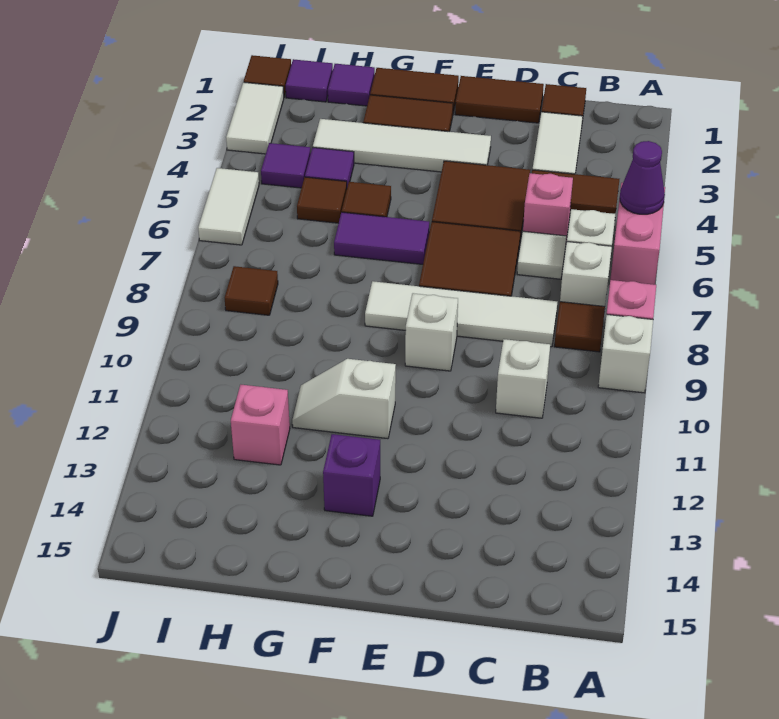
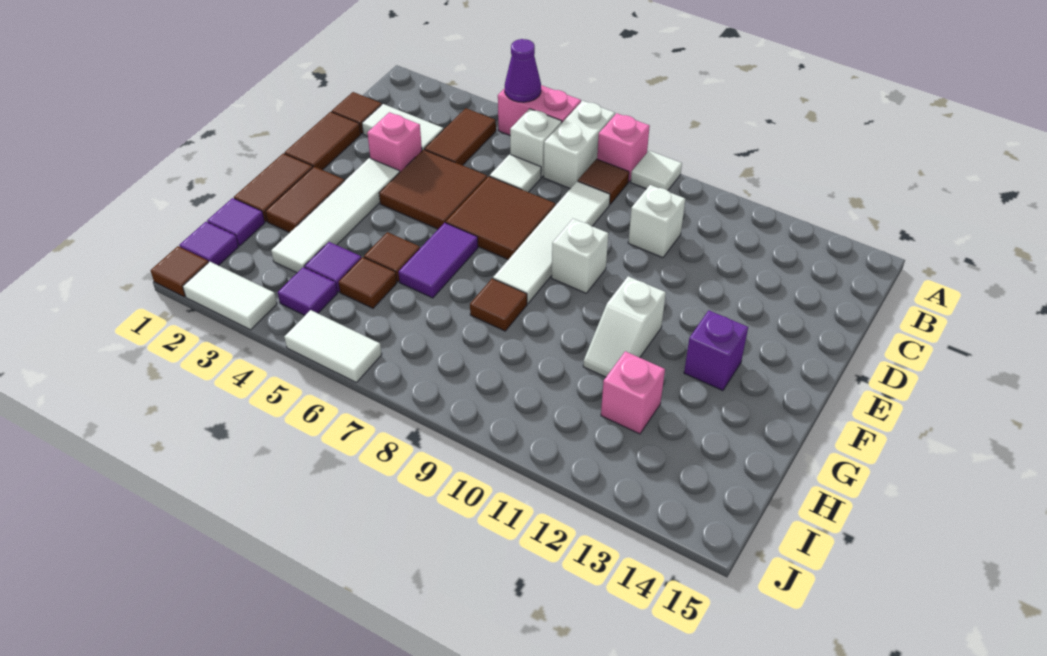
white brick A9 level 1 -> white tile A9 level 1
white brick B7 level 1 -> white brick A7:B7 level 1
pink brick C5 level 1 -> pink brick D3 level 1
brown tile I8 level 1 -> brown tile G8 level 1

